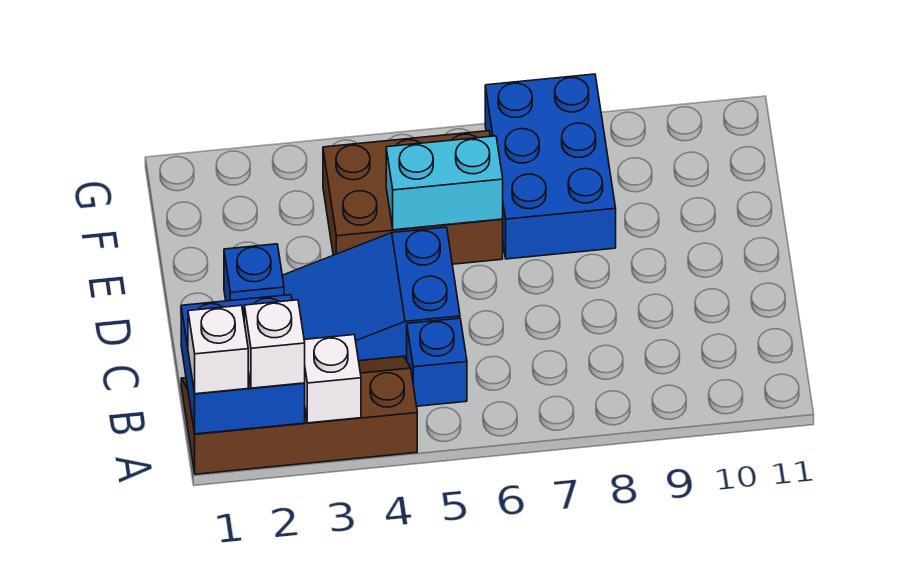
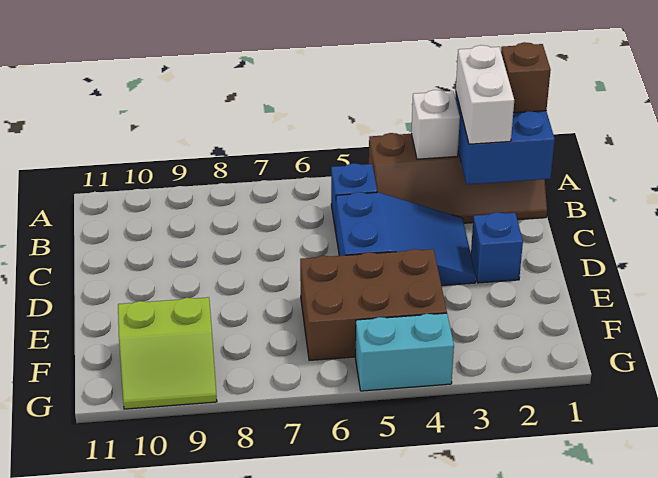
white brick A1 level 3 -> brown brick A1 level 3
white brick A2 level 3 -> white brick A2:B2 level 3
cyan brick E5:E6 level 2 -> cyan brick G4:G5 level 1
blue brick E7:G8 level 1 -> none
none -> lime slope F9:G10 level 1 top F

